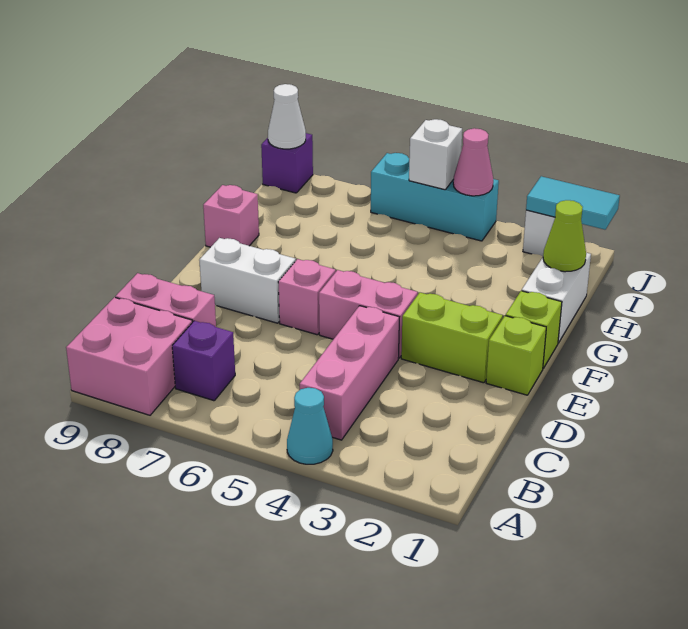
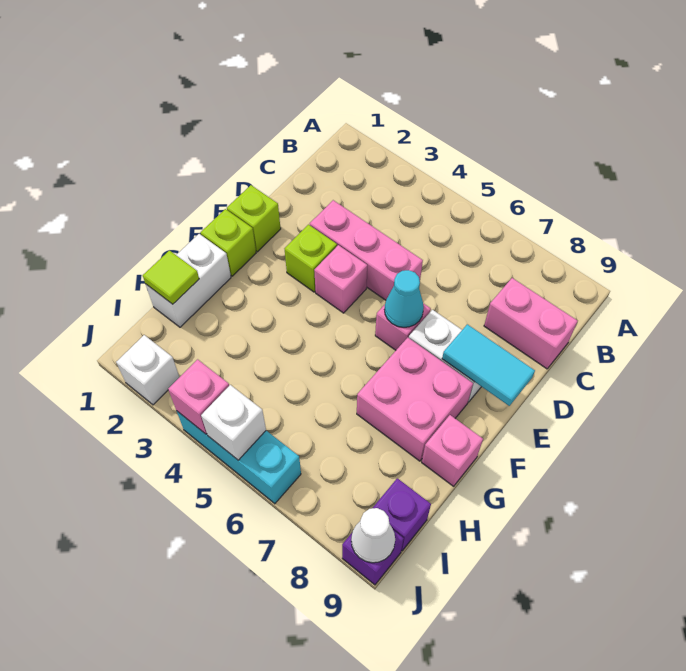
cyan cone A4 level 1 -> cyan cone E6 level 2
pink brick A8:B9 level 1 -> pink brick F7:G8 level 1
pink brick B4:D4 level 1 -> pink brick D3:D5 level 1
purple brick B7 level 1 -> purple brick I9 level 1
lime brick E2:E3 level 1 -> lime brick E3 level 1
pink brick E4:E5 level 1 -> pink brick E4 level 1
lime cone H1 level 2 -> lime tile H1 level 2
cyan tile J1:J2 level 2 -> cyan tile E8:E9 level 2
pink cone J4 level 2 -> pink brick J4 level 2

